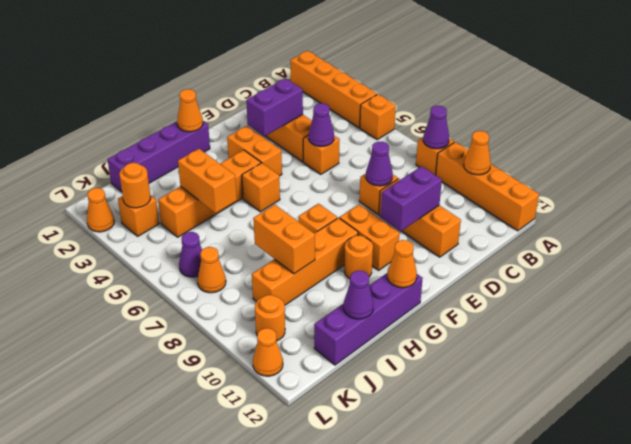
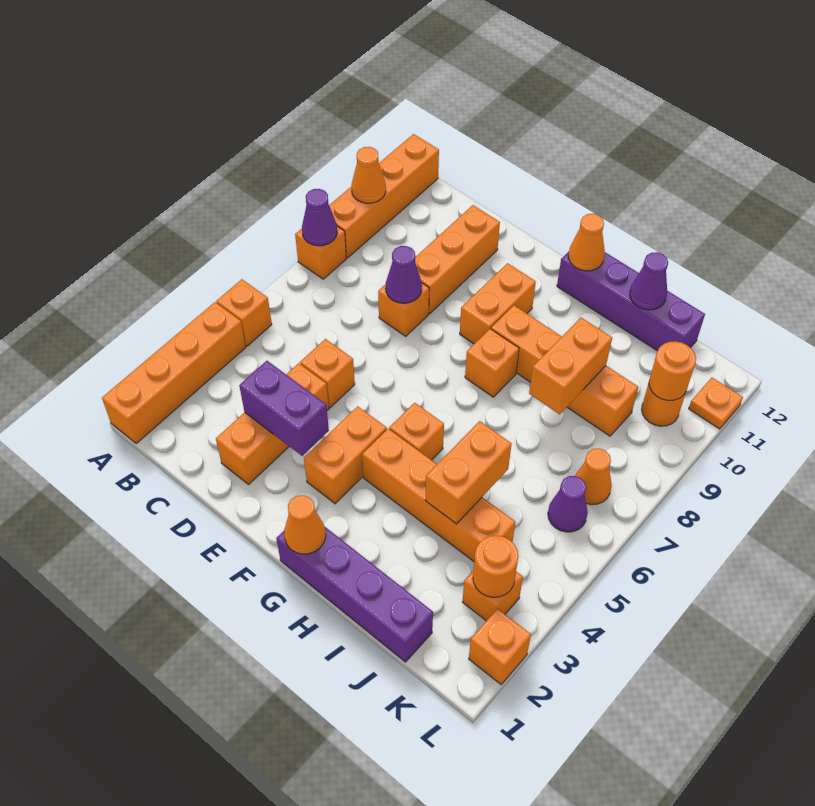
purple cone D5 level 2 -> none
purple brick D10:E10 level 2 -> none
orange round brick G10 level 1 -> orange round brick K10 level 2
orange cone L2 level 1 -> orange brick L2 level 1
orange cone L11 level 1 -> orange plate L11 level 1

